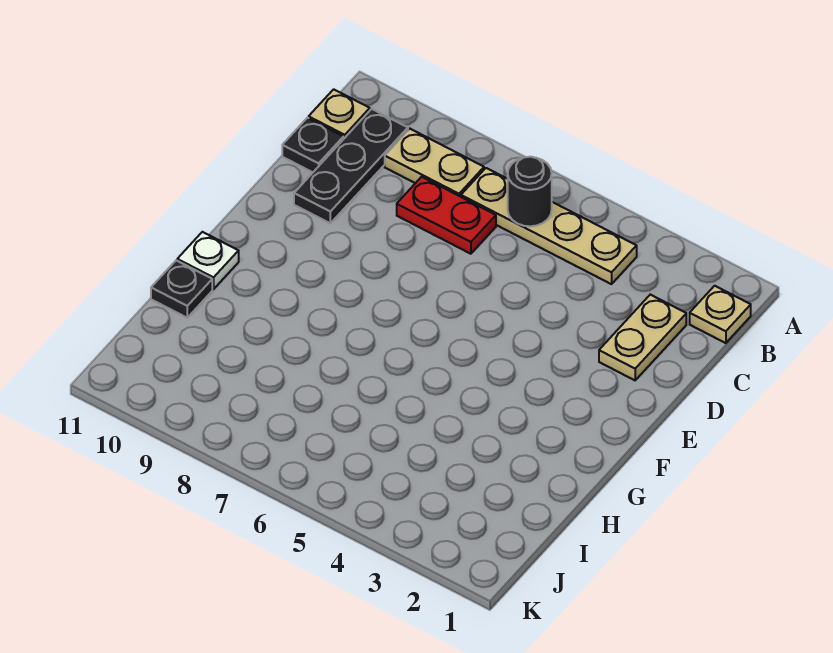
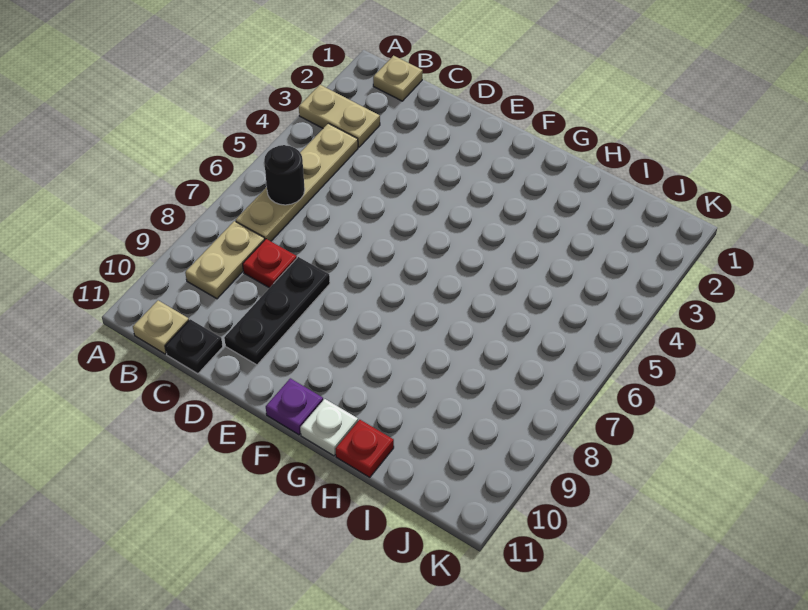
black plate B10:D10 level 1 -> black plate D8:D10 level 1
tan plate C2:D2 level 1 -> tan plate A3:B3 level 1
red plate C7:C8 level 1 -> red plate C8 level 1
none -> purple plate F11 level 1
black plate H11 level 1 -> red plate H11 level 1

